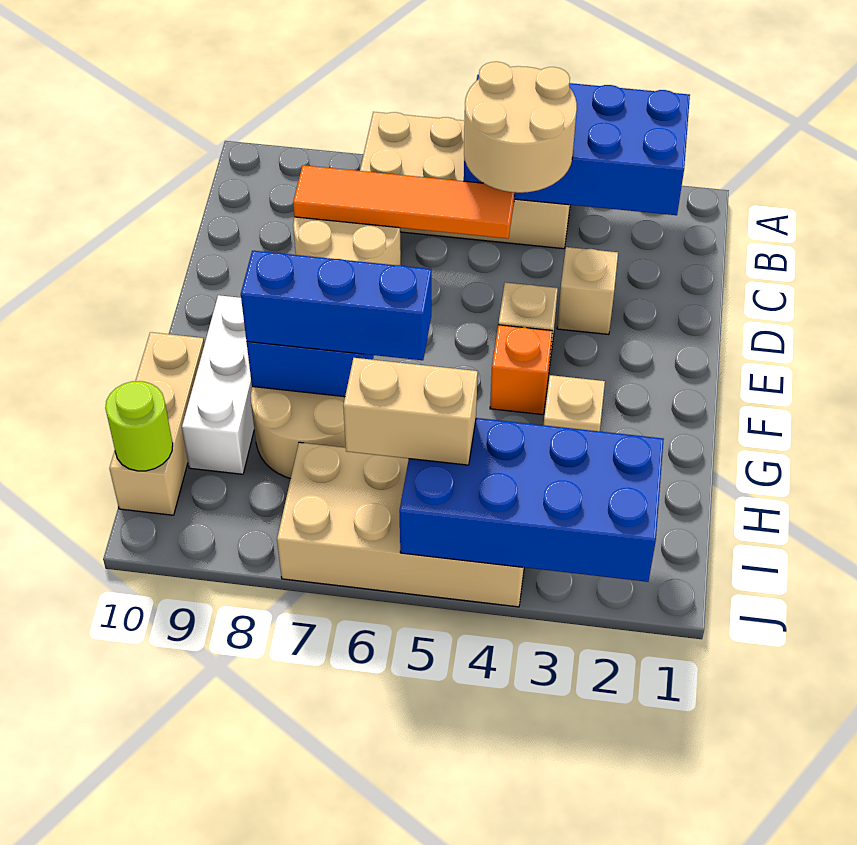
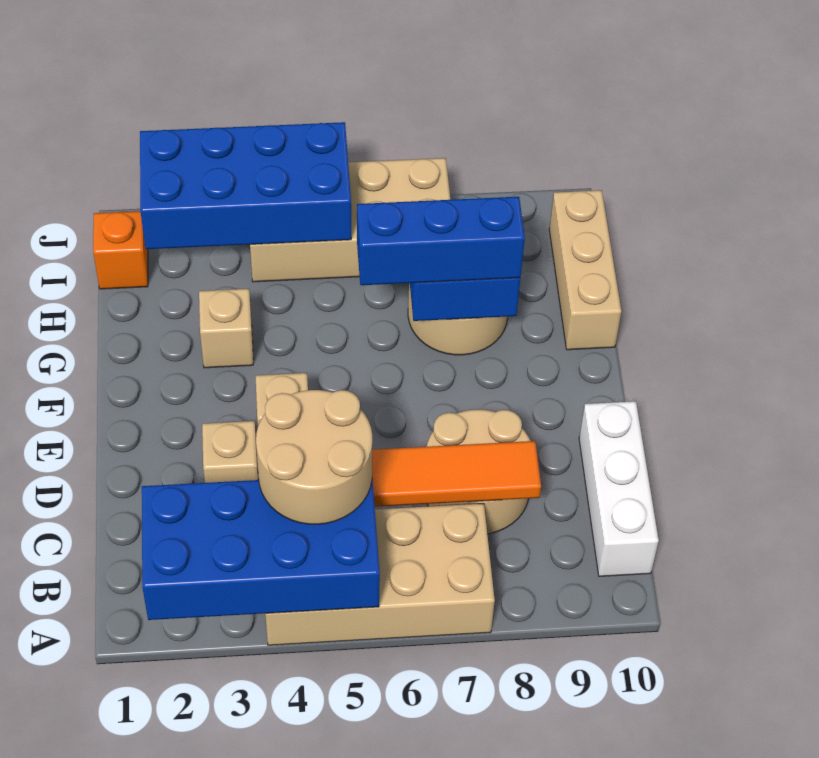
orange brick F4 level 1 -> orange brick I1 level 1
white brick F9:H9 level 1 -> white brick B10:D10 level 1
tan brick I5:I6 level 3 -> none
lime round brick I10 level 2 -> none

